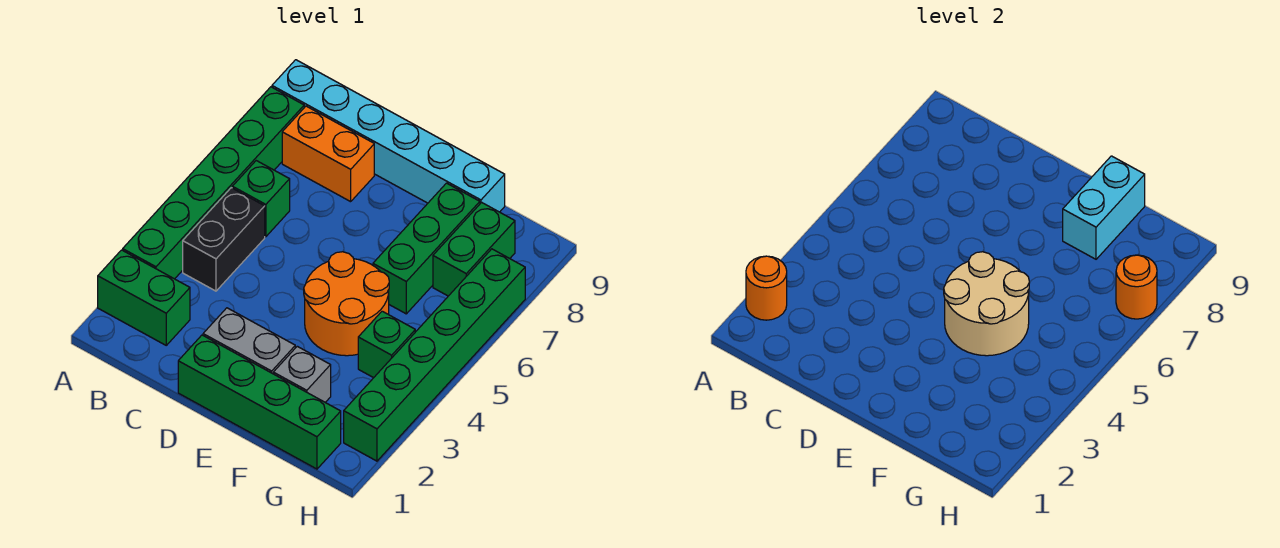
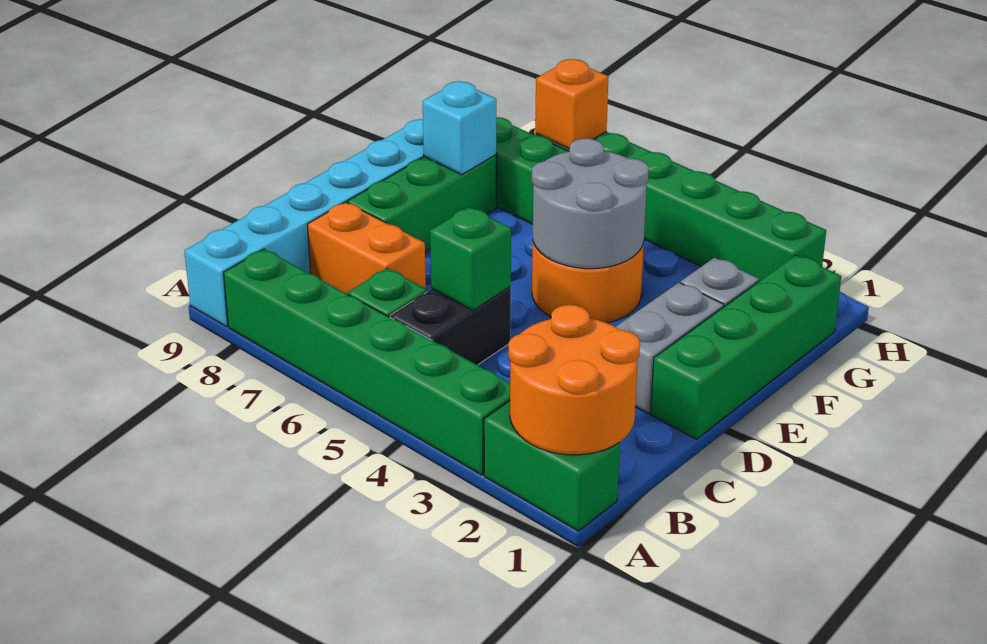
green brick A2:B2 level 1 -> green brick A1:A2 level 1
orange round brick A2 level 2 -> orange round brick A1:B2 level 2
black brick B4:B5 level 1 -> black brick B5:C5 level 1
orange brick B8:C8 level 1 -> orange brick C7:C8 level 1
tan round brick E4:F5 level 2 -> grey round brick E4:F5 level 2
green brick F6:F8 level 1 -> green brick D8:F8 level 1
cyan brick F8:F9 level 2 -> cyan brick F8 level 2
green brick G4 level 1 -> green brick C5 level 2
orange round brick H7 level 2 -> orange brick H7 level 2

